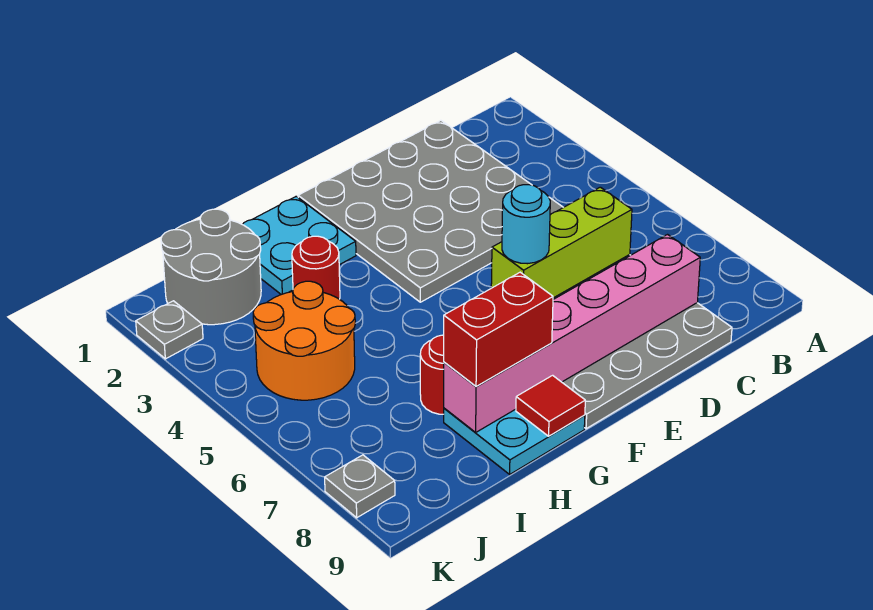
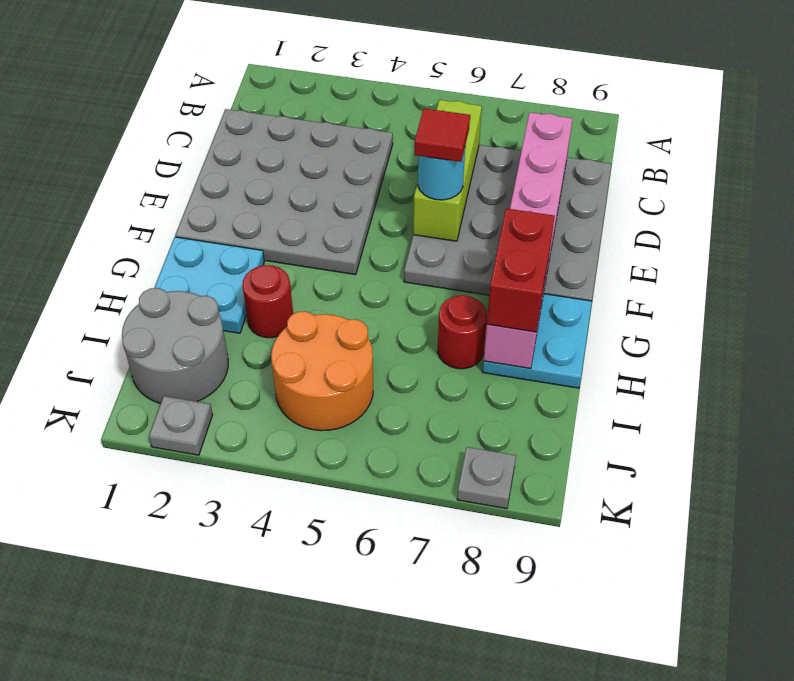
red tile G9 level 2 -> red tile E6 level 4

